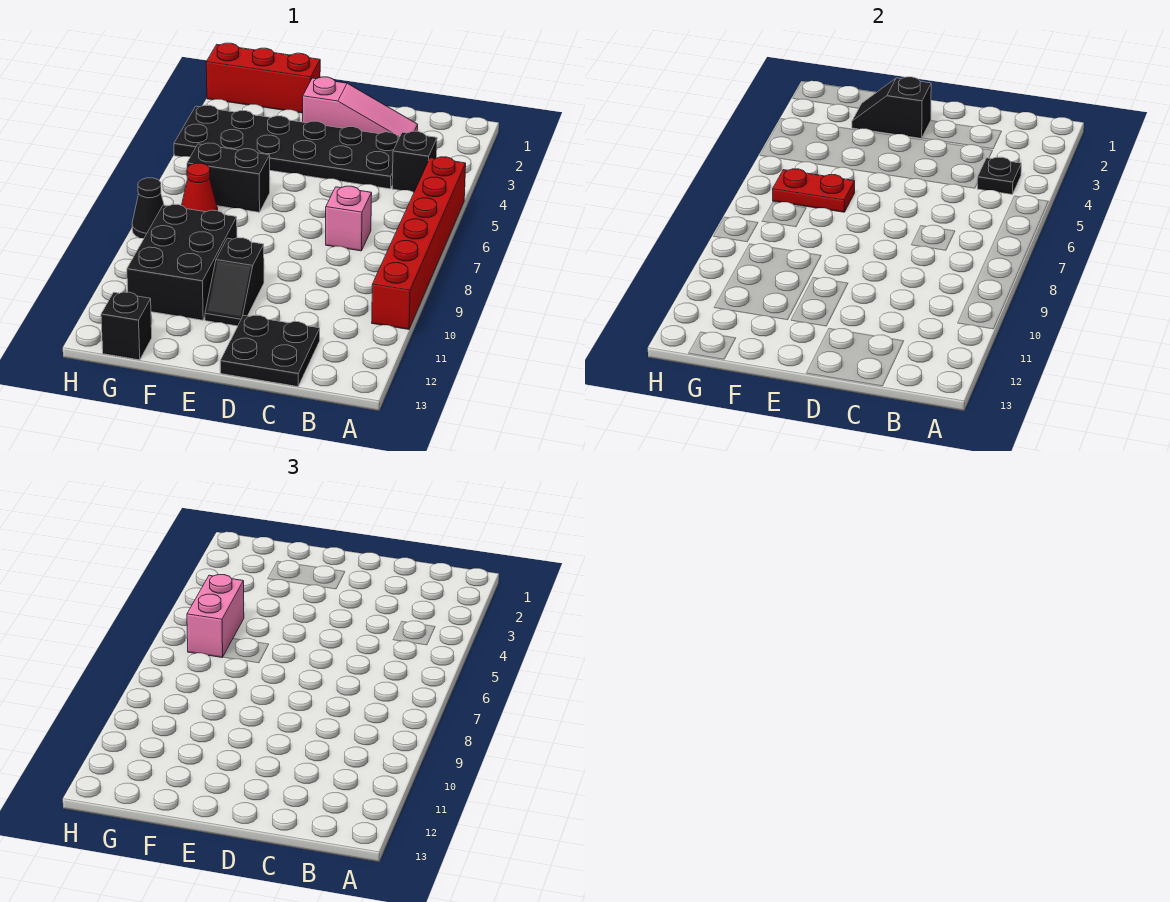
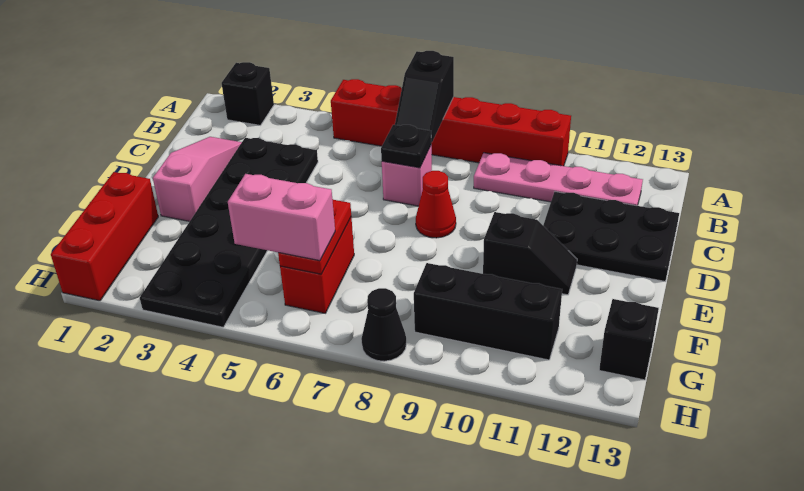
black brick B4 level 1 -> black brick A2 level 1
black plate B4 level 2 -> black plate C7 level 2
none -> pink plate B9:B12 level 1
black plate C12:D13 level 1 -> black plate C11:D13 level 1
black slope E2:F2 level 2 top E -> black slope A7:B7 level 2 top A
black brick F6:G6 level 1 -> red brick F6:G6 level 1
black brick F9:G11 level 1 -> black brick G9:G11 level 1
red cone G7 level 1 -> red cone D8 level 1

